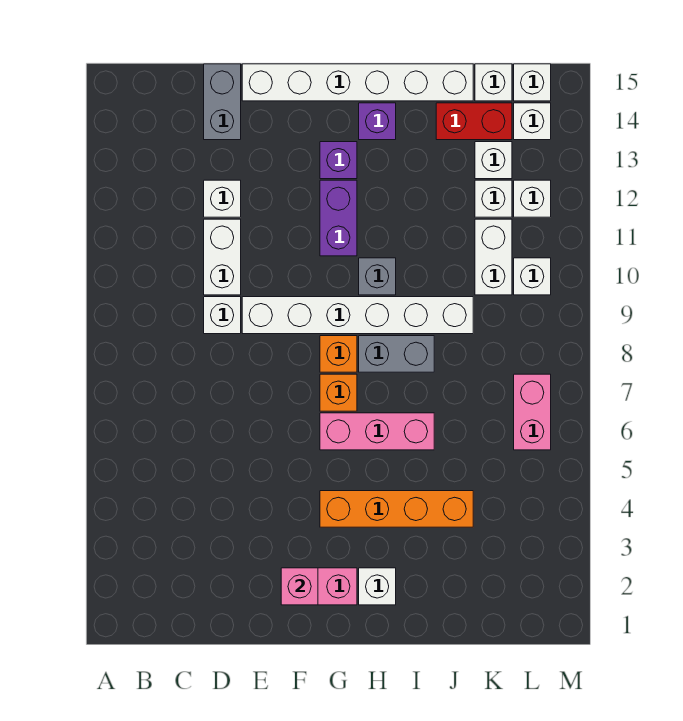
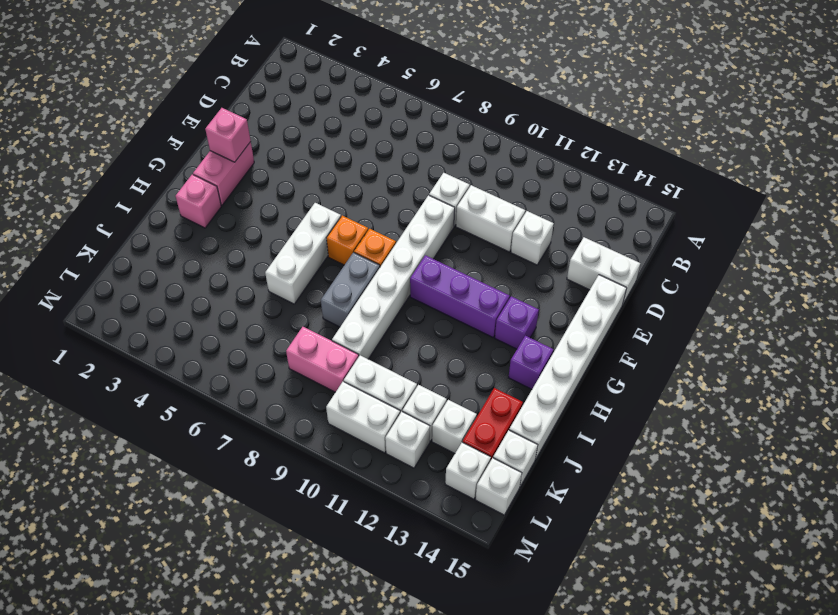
grey brick D14:D15 level 1 -> white brick D14:D15 level 1
orange brick G4:J4 level 1 -> none
pink brick G6:I6 level 1 -> white brick G6:I6 level 1
purple brick G11:G12 level 1 -> purple brick G10:G12 level 1
white brick H2 level 1 -> pink brick H2 level 1
grey brick H10 level 1 -> none
pink brick L6:L7 level 1 -> pink brick K8:K9 level 1
white brick L10 level 1 -> white brick L10:L11 level 1

